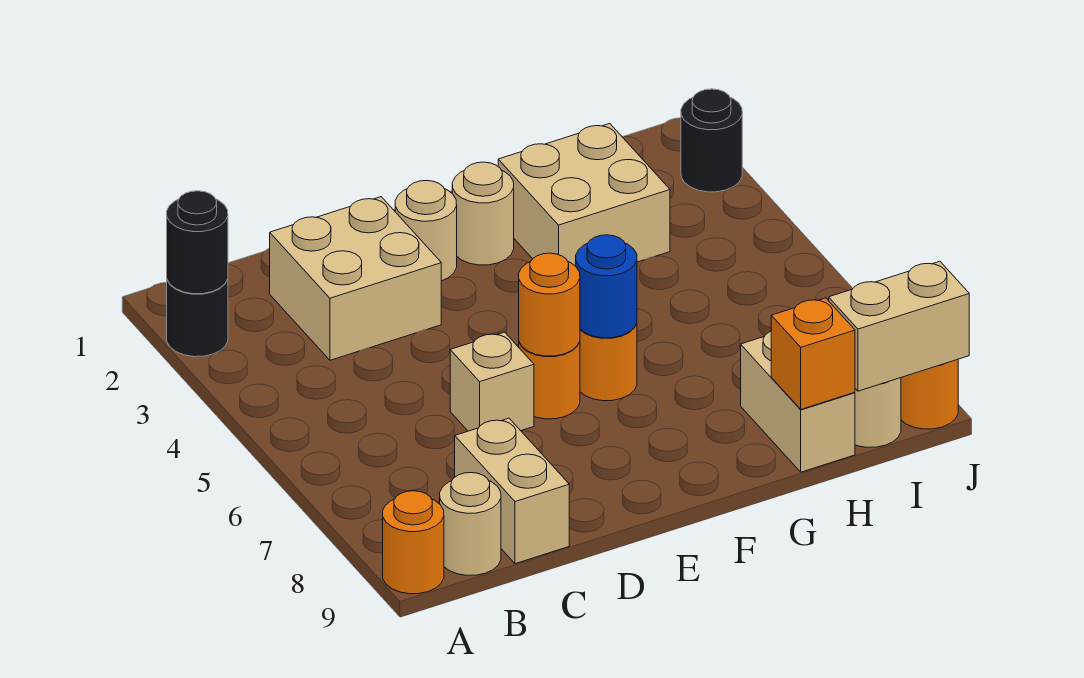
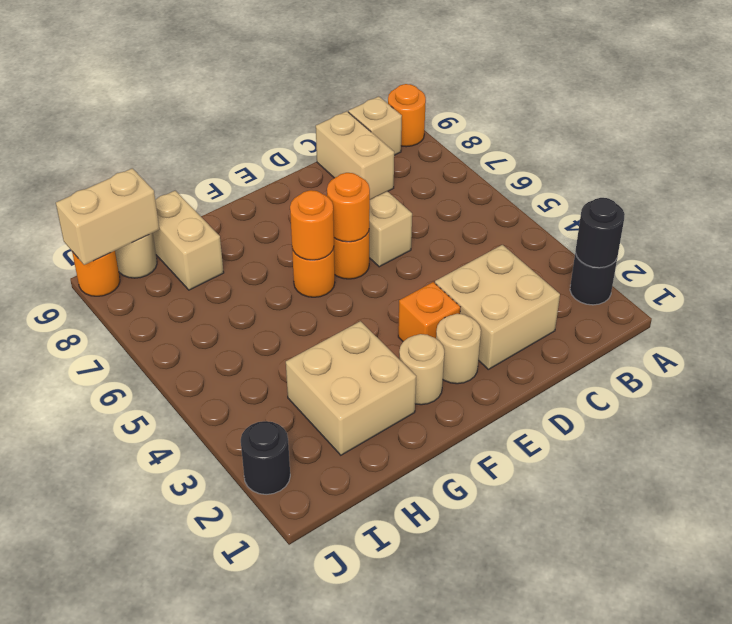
tan round brick B9 level 1 -> tan brick B9 level 1
blue round brick F6 level 2 -> orange round brick F6 level 2
orange brick H9 level 2 -> orange brick E3 level 1

